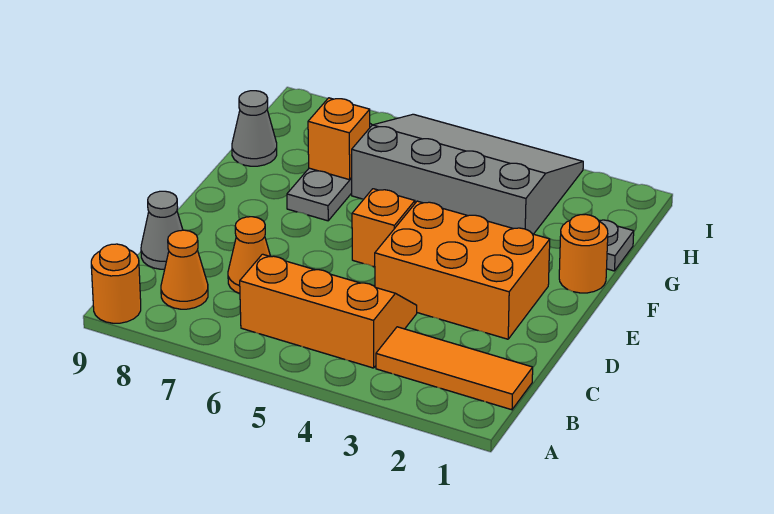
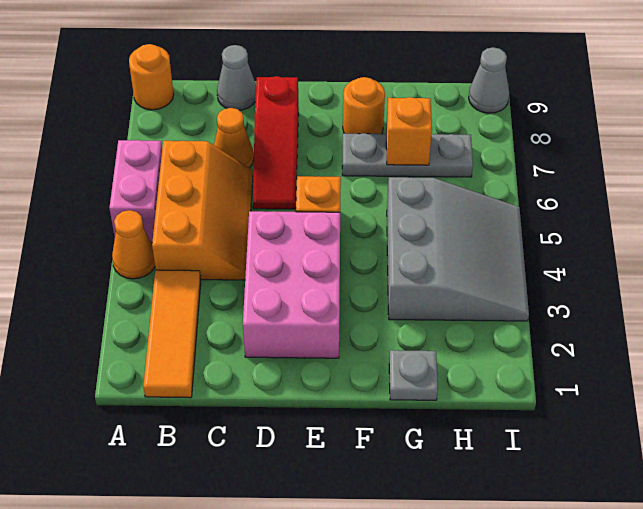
none -> pink brick A5:A6 level 1
orange cone B8 level 1 -> orange cone A4 level 1
orange brick D2:E4 level 1 -> pink brick D2:E4 level 1
none -> red slope D6:D8 level 1 top 8
orange round brick F1 level 1 -> orange round brick F8 level 1
grey slope G3:I6 level 1 top G -> grey slope G3:I5 level 1 top G
grey cone G9 level 1 -> grey cone I9 level 1

